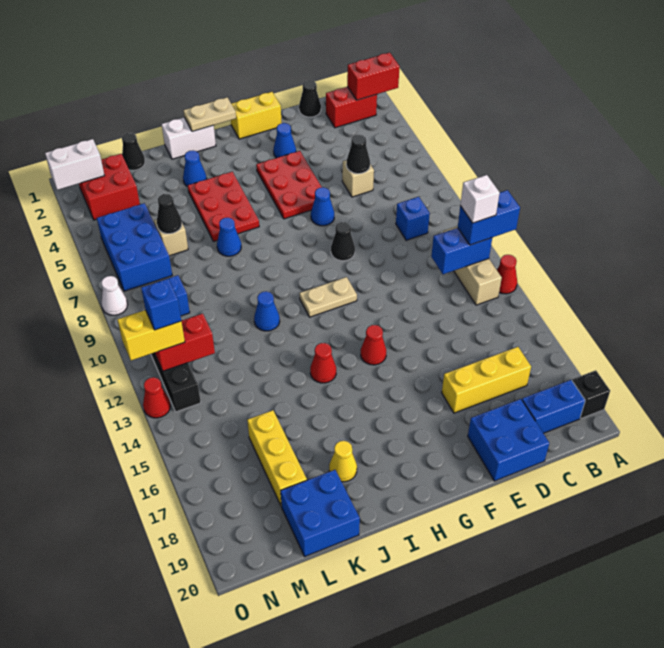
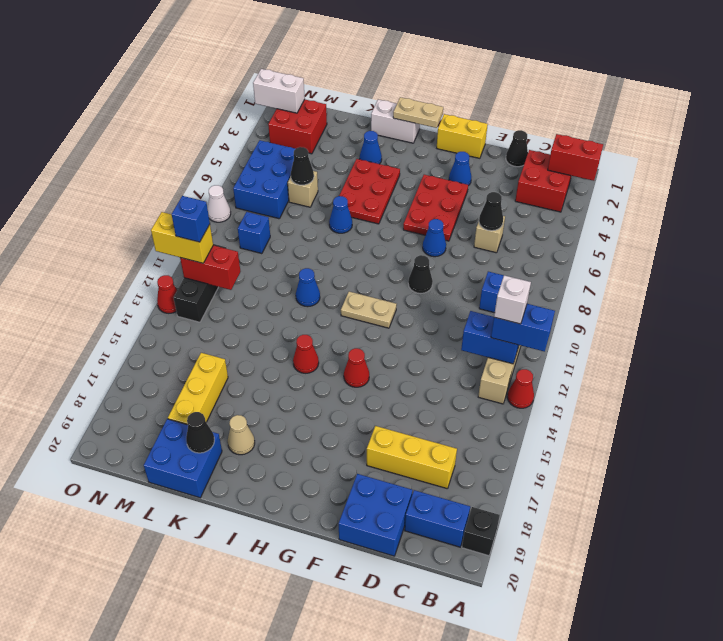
red brick B2:C2 level 1 -> red brick B2:C3 level 1
yellow cone J18 level 1 -> tan cone J18 level 1
black cone L1 level 1 -> black cone K19 level 2

